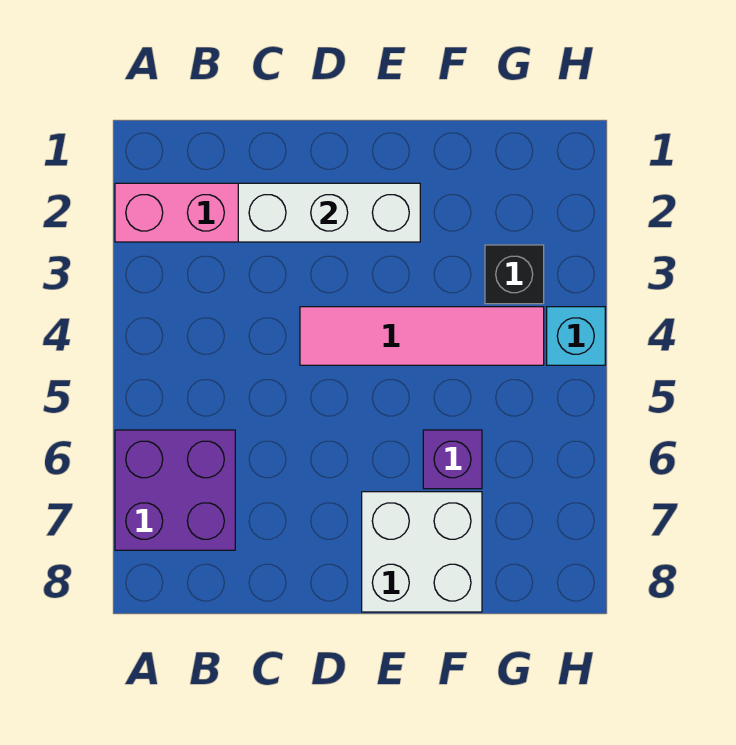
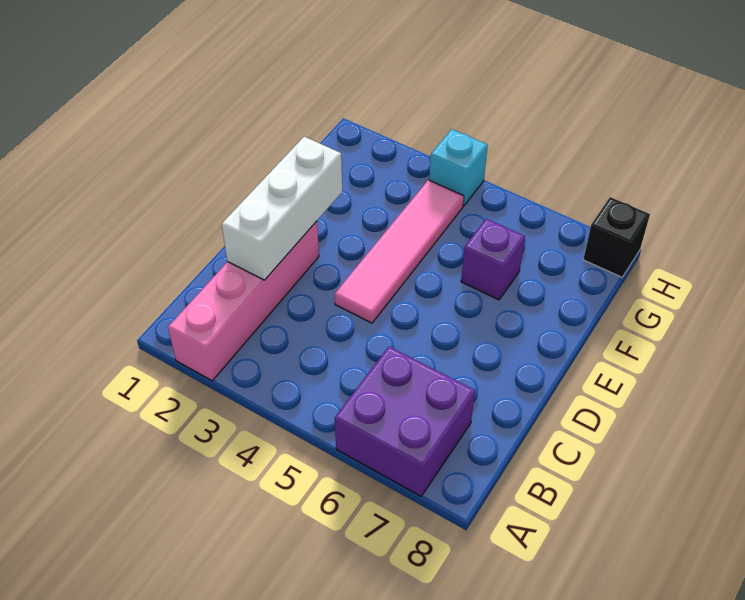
white brick E7:F8 level 1 -> none
black brick G3 level 1 -> black brick H8 level 1

